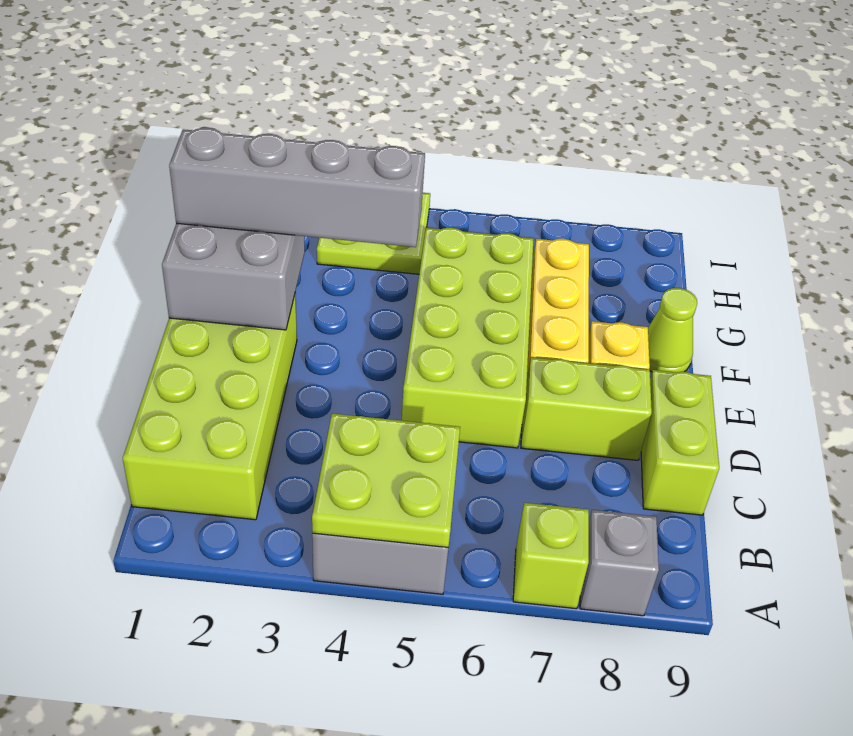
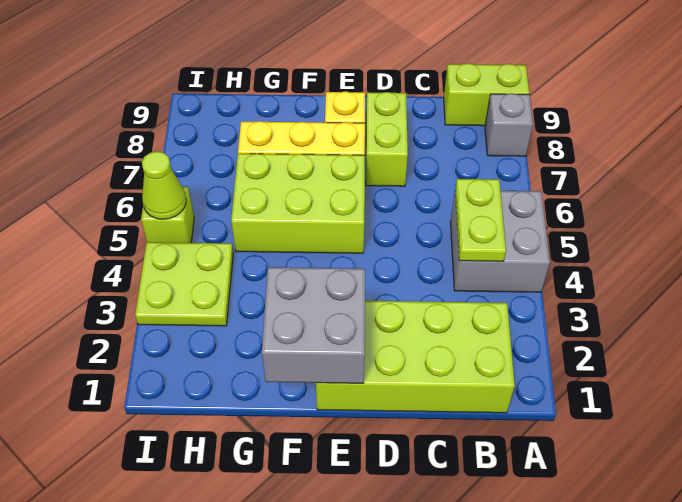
lime plate A4:B5 level 2 -> lime plate B4:B5 level 2
lime brick A7 level 1 -> lime brick I5 level 1
lime brick C9:D9 level 1 -> lime brick A9:B9 level 1
lime brick D5:G6 level 1 -> lime brick E5:G6 level 1
grey brick F1:F4 level 3 -> none
lime cone F9 level 1 -> lime cone I5 level 2

